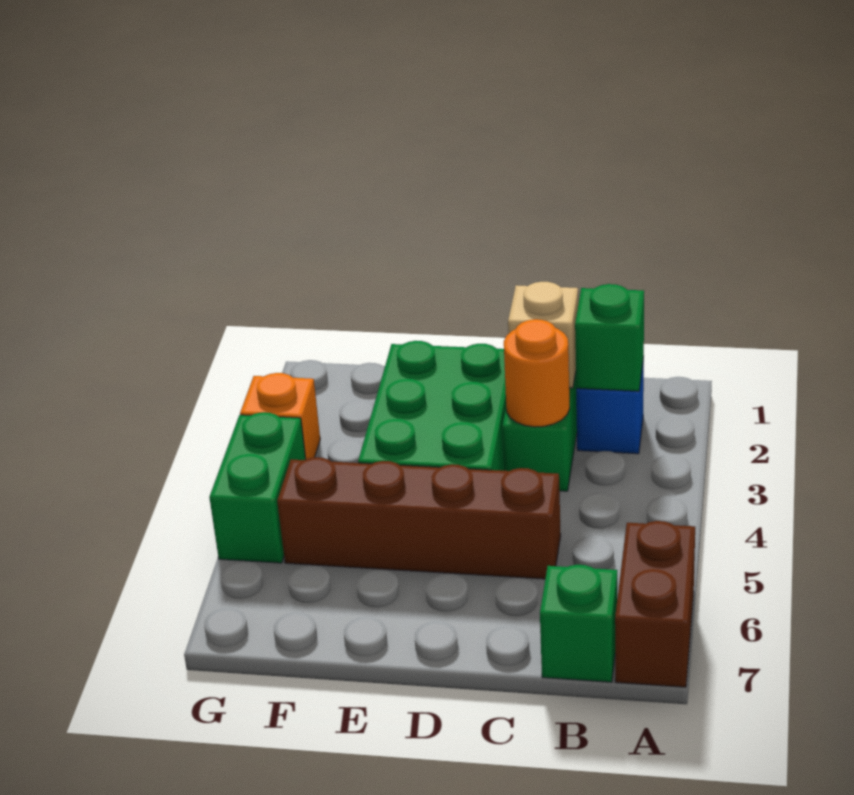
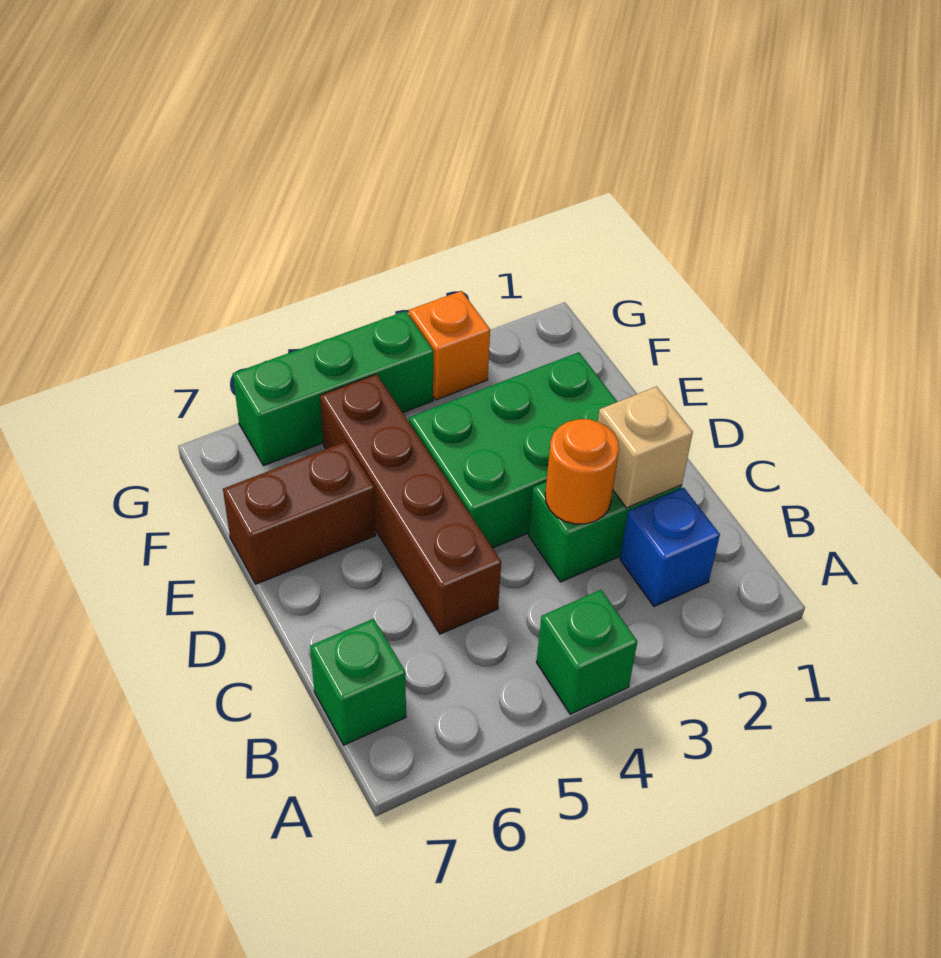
brown brick A6:A7 level 1 -> brown brick E6:E7 level 1
green brick B2 level 2 -> green brick A4 level 1
green brick G4:G5 level 1 -> green brick G4:G6 level 1

